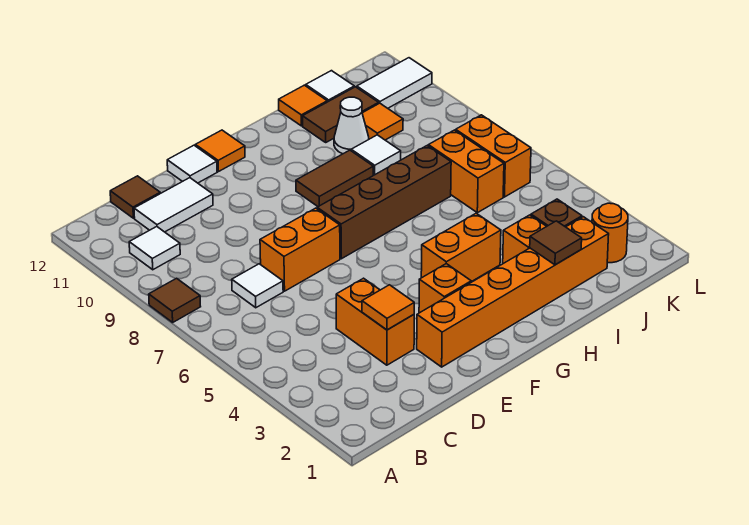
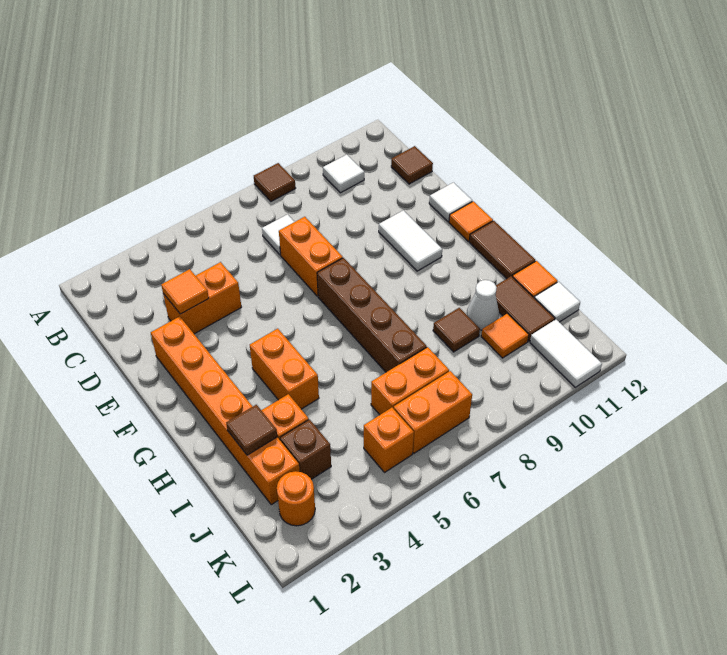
white tile C11:D11 level 1 -> white tile E10:F10 level 1
orange brick F3 level 1 -> orange brick K5 level 1
brown tile G9:H9 level 1 -> brown tile G12:H12 level 1
white tile I9 level 1 -> brown tile I9 level 1

